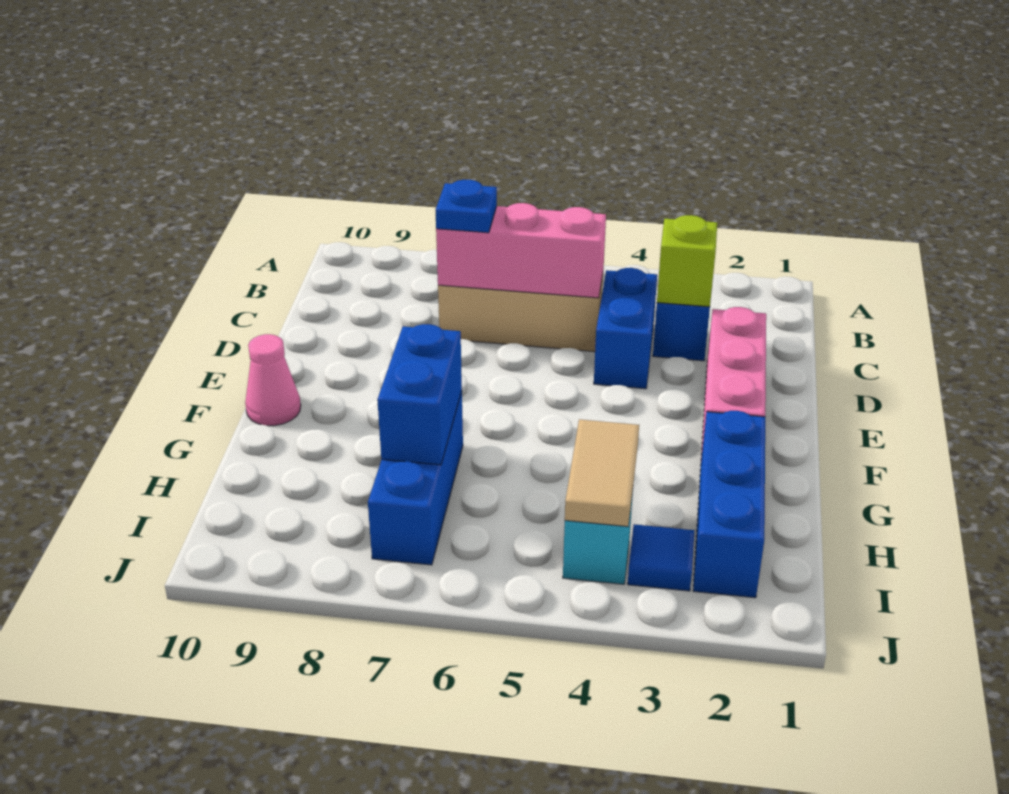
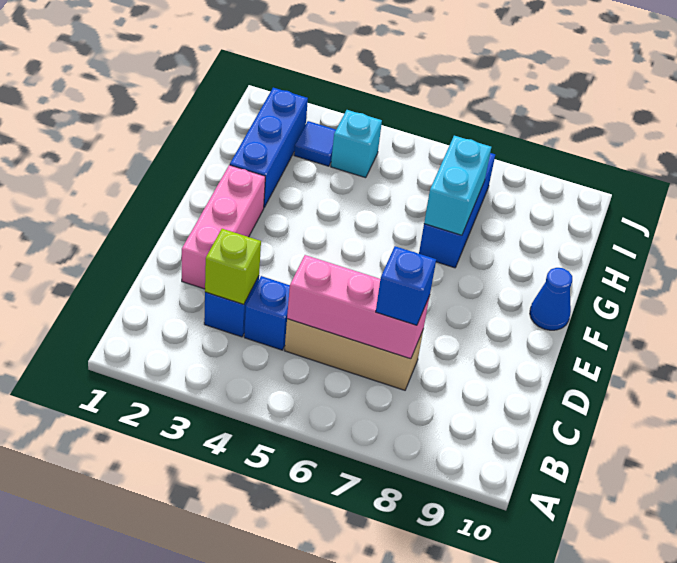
blue brick C4:D4 level 1 -> blue brick C4 level 1
blue plate C7 level 3 -> blue brick C7 level 3
pink cone F10 level 1 -> blue cone F10 level 1
blue brick G7:H7 level 2 -> cyan brick G7:H7 level 2
tan tile H4:I4 level 2 -> none

